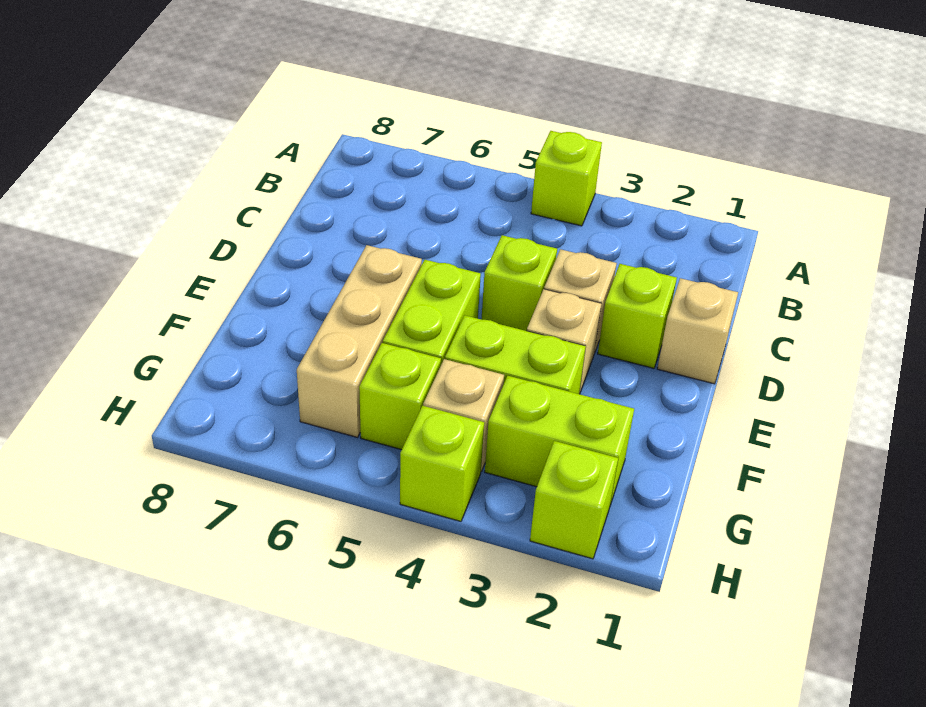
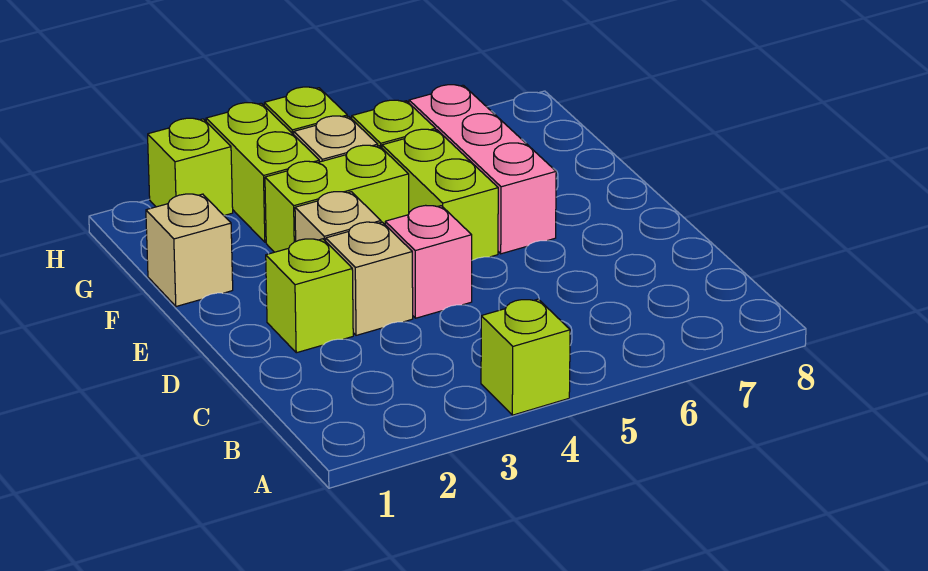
tan brick D1 level 1 -> tan brick F1 level 1
lime brick D4 level 1 -> pink brick D4 level 1
tan brick E6:G6 level 1 -> pink brick E6:G6 level 1
lime brick G2:G3 level 1 -> lime brick G3:H3 level 1

